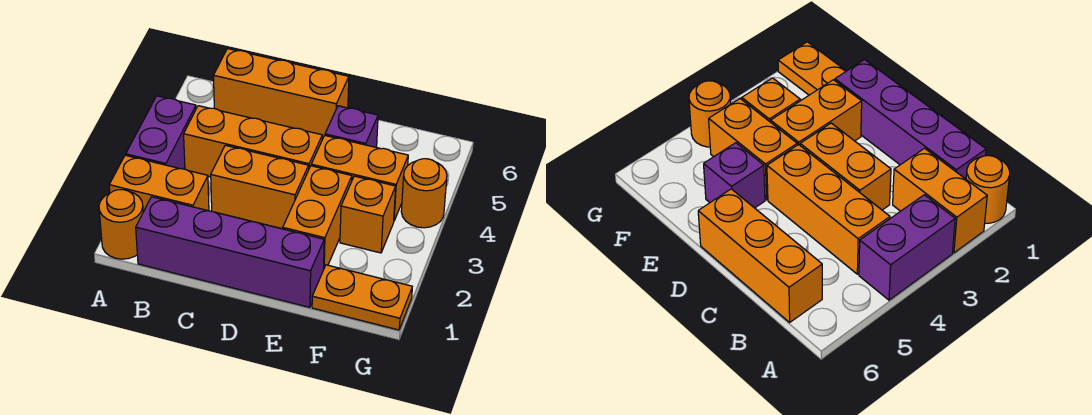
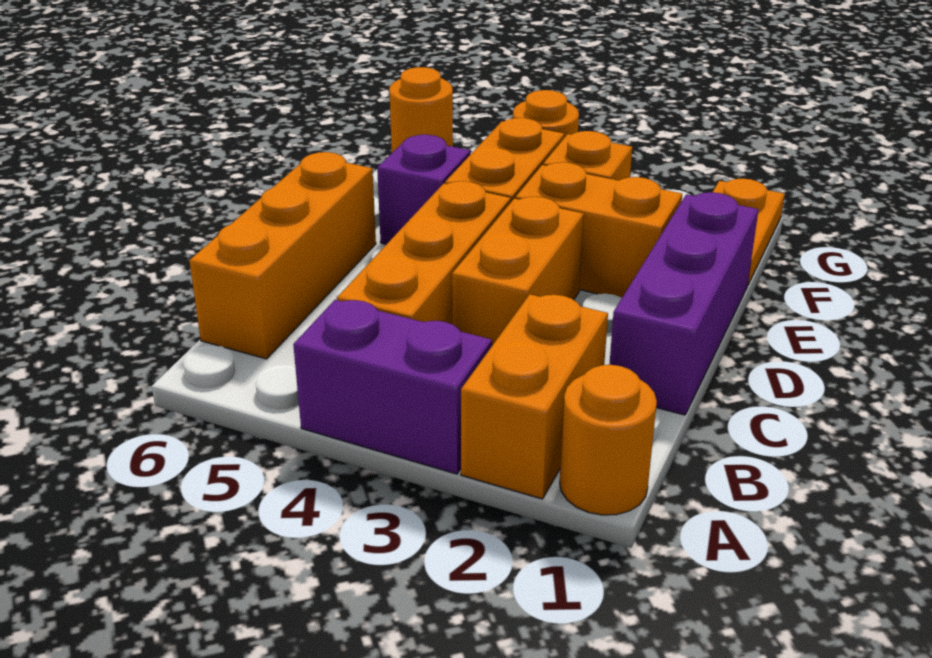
purple brick B1:E1 level 1 -> purple brick C1:E1 level 1
none -> orange round brick G6 level 1

